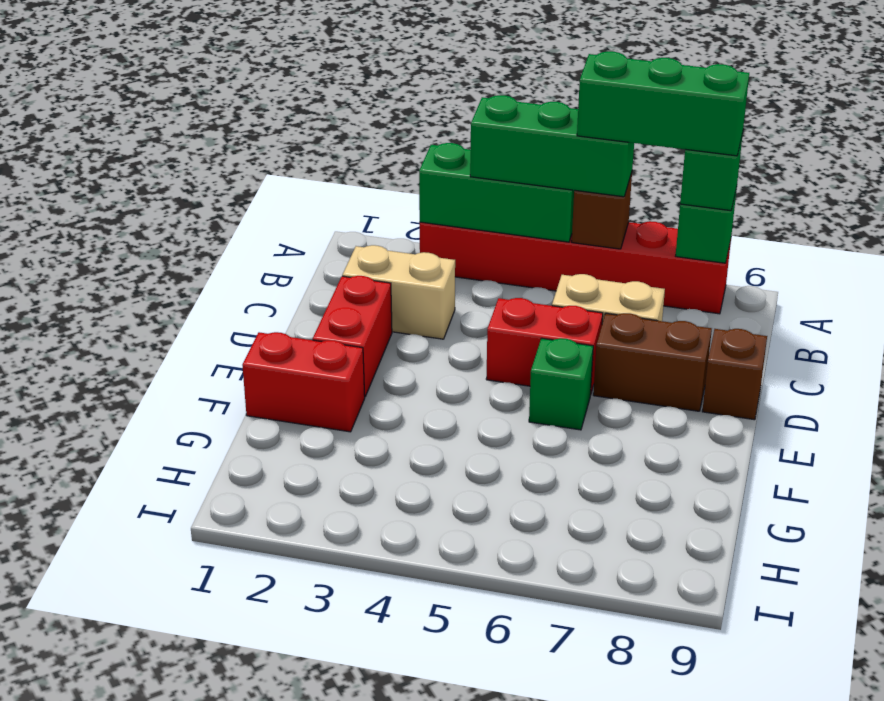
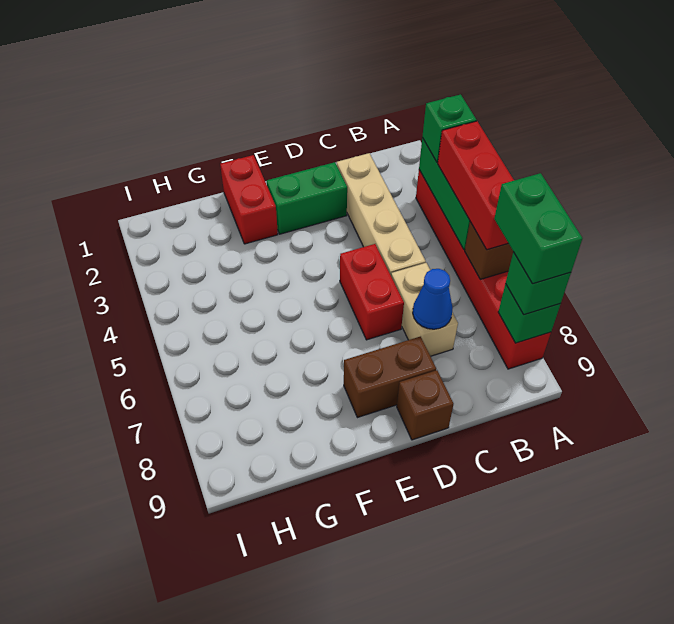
green brick A4:A6 level 3 -> red brick A4:A6 level 3
green brick A6:A8 level 4 -> green brick A7:A8 level 4
tan brick C2:C3 level 1 -> tan brick C2:C5 level 1
none -> blue cone C7 level 2
red brick D2:E2 level 1 -> green brick D2:E2 level 1
brown brick D7:D8 level 1 -> brown brick D8:E8 level 1
green brick E6 level 1 -> green brick A3 level 3

